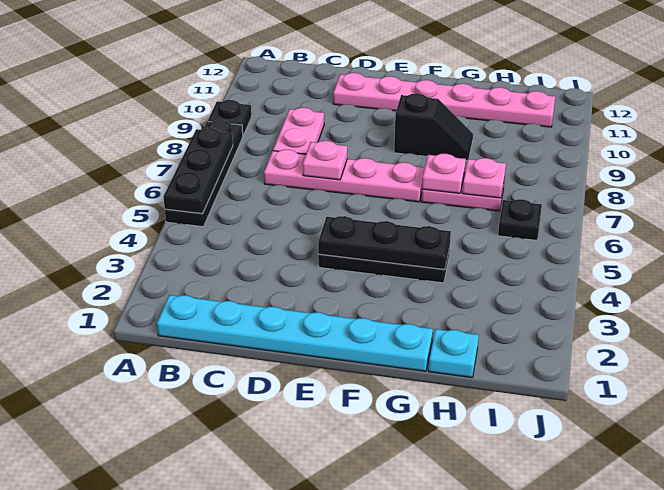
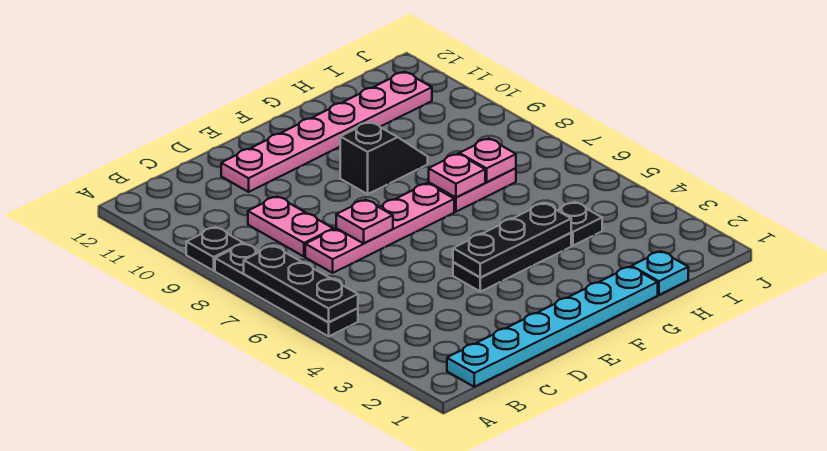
black plate I6 level 1 -> black plate H4 level 1

